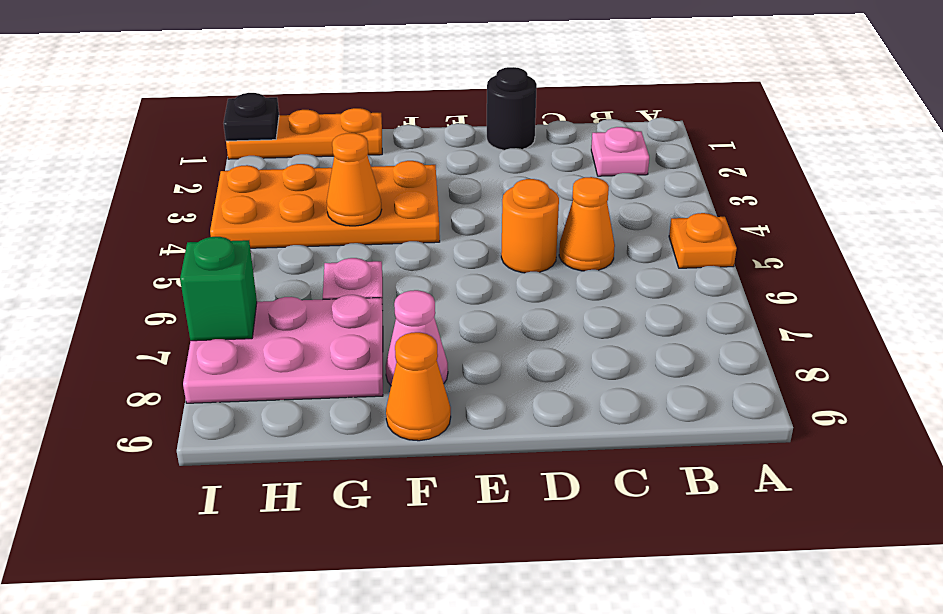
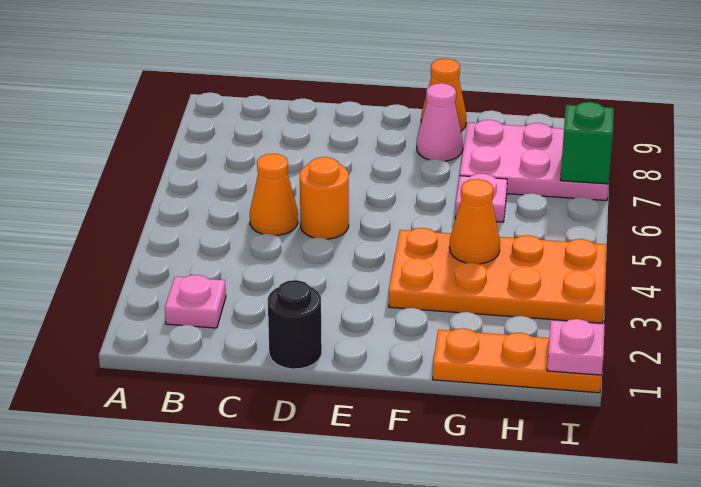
orange plate A5 level 1 -> none
black plate I1 level 2 -> pink plate I1 level 2

